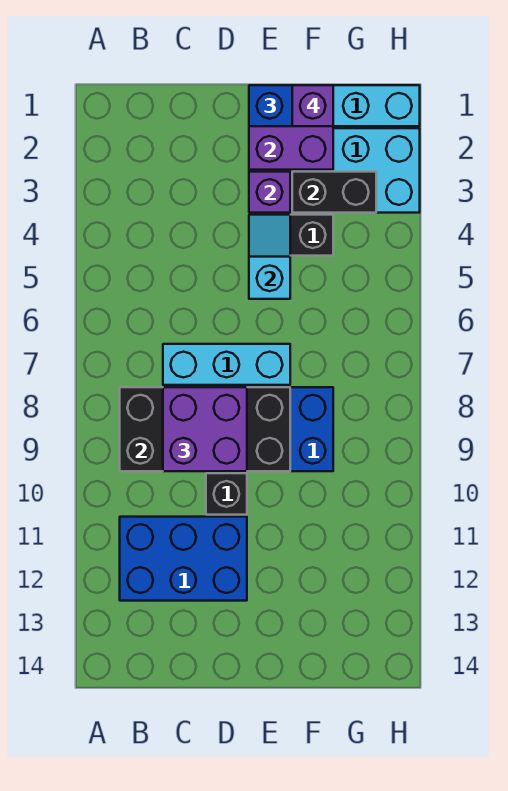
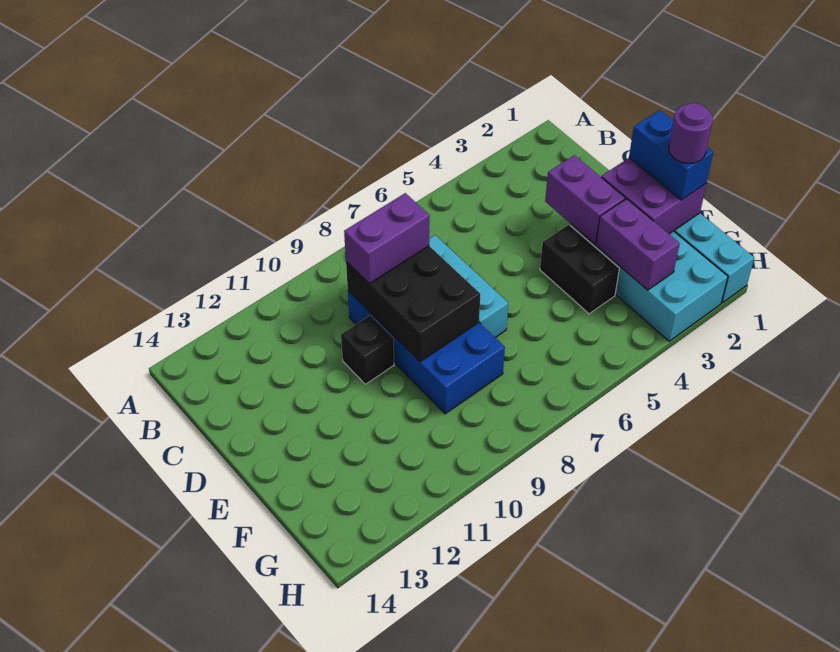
black brick B8:E9 level 2 -> black brick C8:E9 level 2
blue brick B11:D12 level 1 -> none
purple brick C8:D9 level 3 -> purple brick C8:C9 level 3
purple brick E3 level 2 -> purple brick D3:E3 level 2
cyan slope E4:E5 level 2 top 5 -> none
purple brick F1 level 4 -> purple round brick F1 level 4
black brick F3:G3 level 2 -> purple brick F3:G3 level 2

